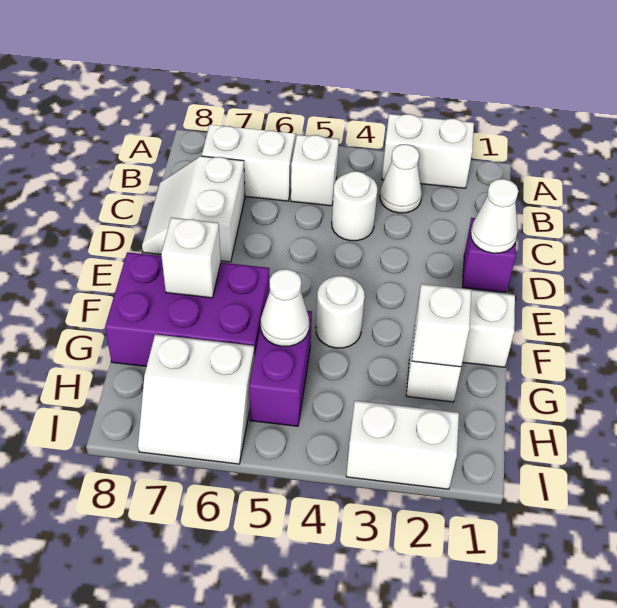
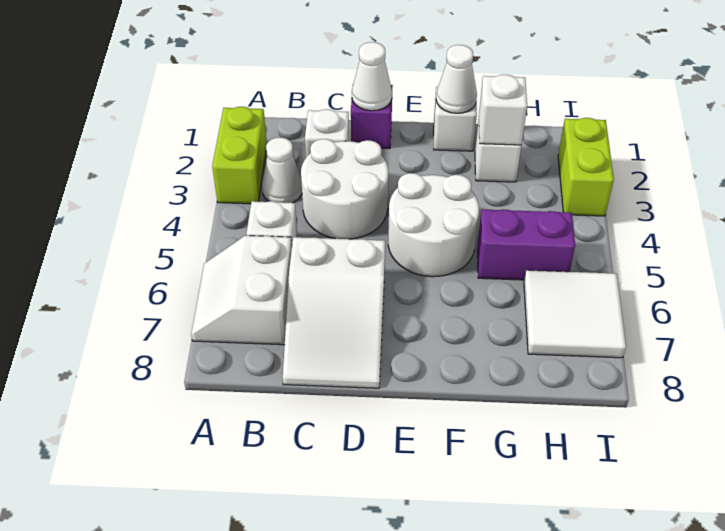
white brick A2:A3 level 1 -> lime brick A2:A3 level 1
white round brick C4 level 1 -> white round brick C3:D4 level 1
white slope C7:D8 level 1 top 7 -> white slope C6:D8 level 1 top 6
white round brick F4 level 1 -> white round brick E4:F5 level 1
purple brick F6:G8 level 1 -> none
white brick F7 level 2 -> white brick C2 level 1
white cone G5 level 2 -> white cone F1 level 2
white slope H6:I7 level 1 top H -> white tile H6:I7 level 1
white brick I2:I3 level 1 -> lime brick I2:I3 level 1

